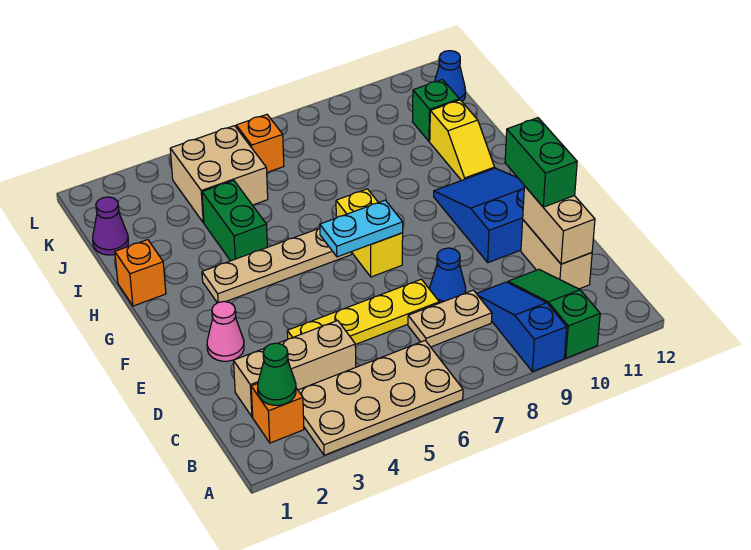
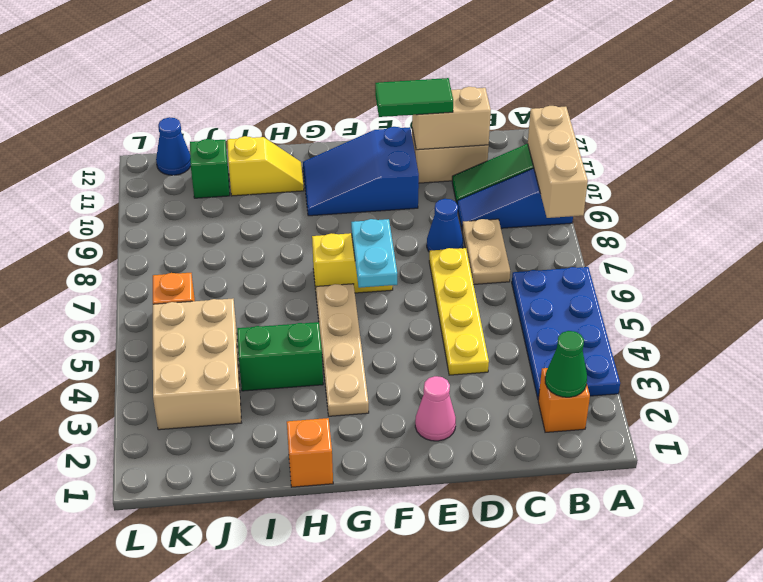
tan plate A3:B6 level 1 -> blue plate A3:B6 level 1
tan brick C2:C4 level 1 -> tan brick A8:A10 level 2
green brick D11:E11 level 3 -> green tile D11:E11 level 3
purple cone J1 level 1 -> none
tan brick J4:K5 level 1 -> tan brick J3:K5 level 1

